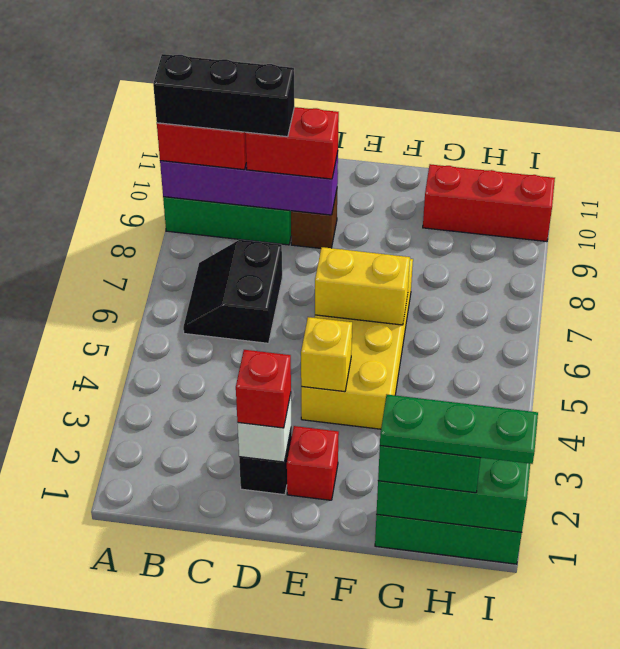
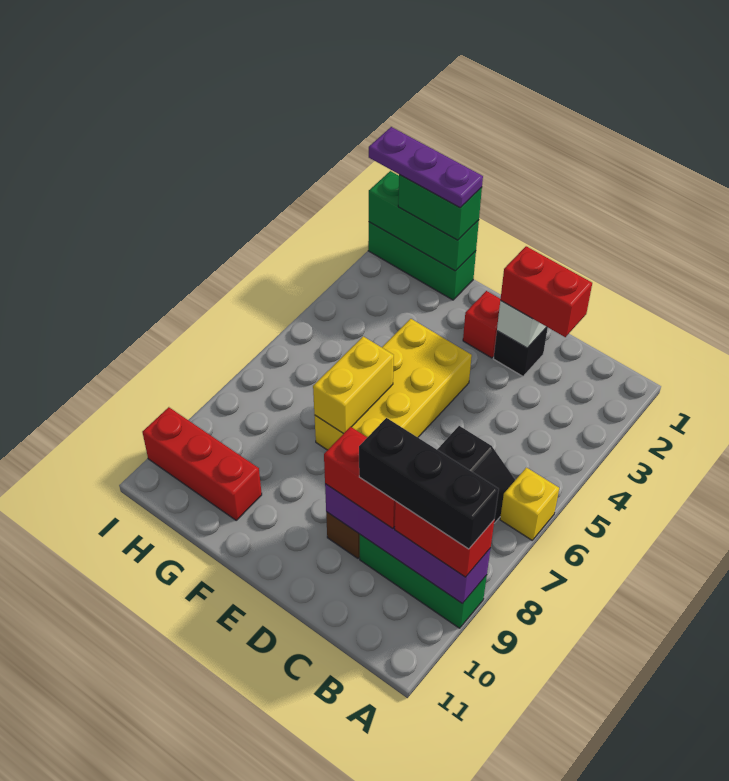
red brick D2 level 3 -> red brick C2:D2 level 3
yellow brick E4 level 2 -> yellow brick A6 level 1
yellow brick E6:F6 level 2 -> yellow brick F6:F7 level 2
green plate G1:I1 level 4 -> purple plate G1:I1 level 4

